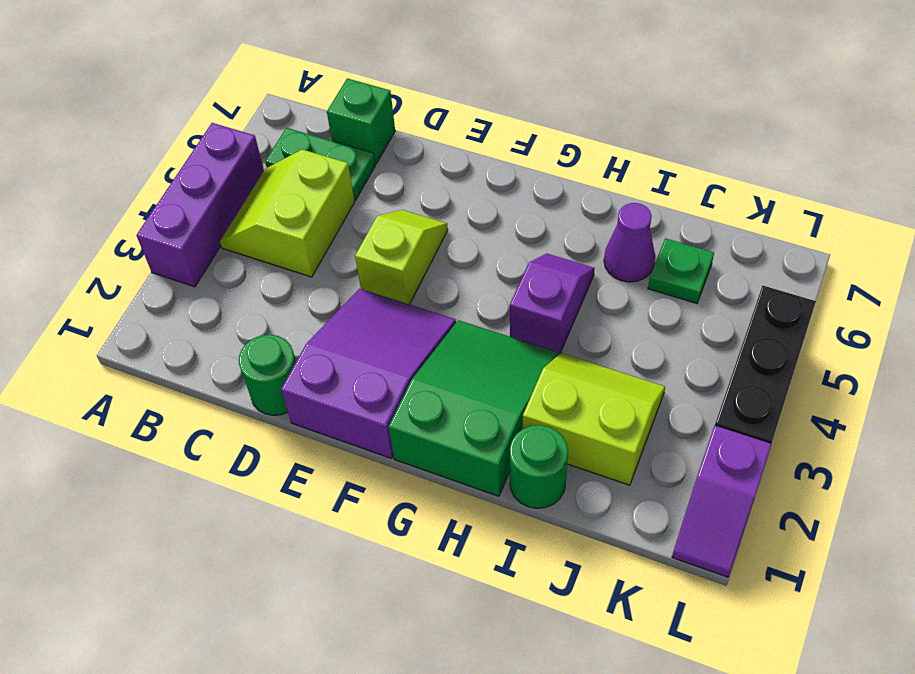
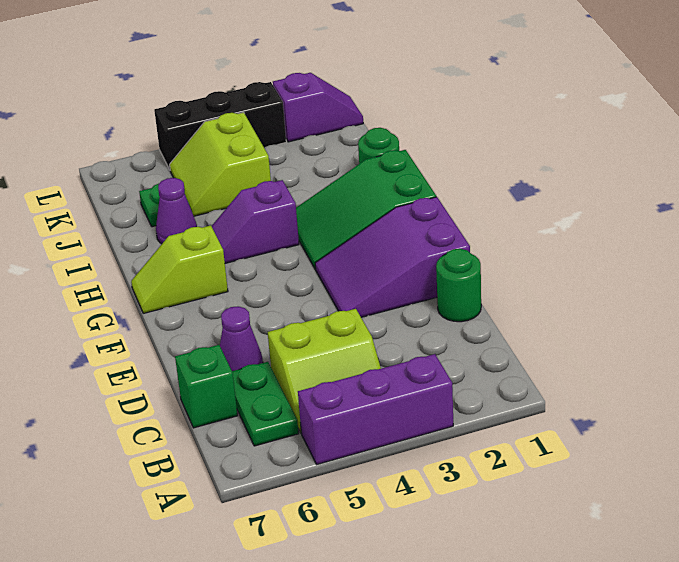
none -> purple cone D6 level 1
lime slope E4:E5 level 1 top 4 -> lime slope G6:G7 level 1 top 6
lime slope I2:J3 level 1 top 2 -> lime slope J4:K5 level 1 top 4

